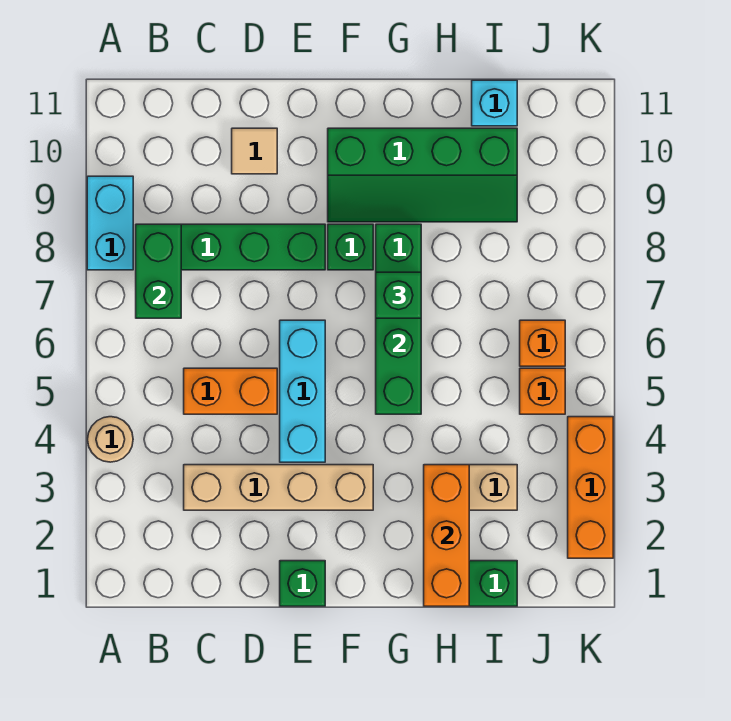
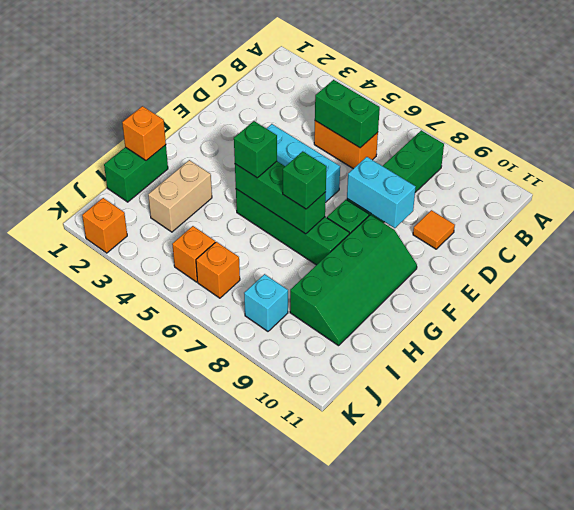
tan round brick A4 level 1 -> none
cyan brick A8:A9 level 1 -> cyan brick E8:E9 level 2
green brick B7:B8 level 2 -> green brick C5:C6 level 2
tan brick C3:F3 level 1 -> none
orange brick C5:D5 level 1 -> orange brick C5:C6 level 1
tan tile D10 level 1 -> orange tile D10 level 1
green brick E1 level 1 -> green brick G5 level 3
green slope F9:I10 level 1 top 10 -> green slope F9:I10 level 1 top 9
orange brick H1:H3 level 2 -> orange brick H1 level 2
cyan brick I11 level 1 -> cyan brick J8 level 1
orange brick K2:K4 level 1 -> orange brick K2 level 1

